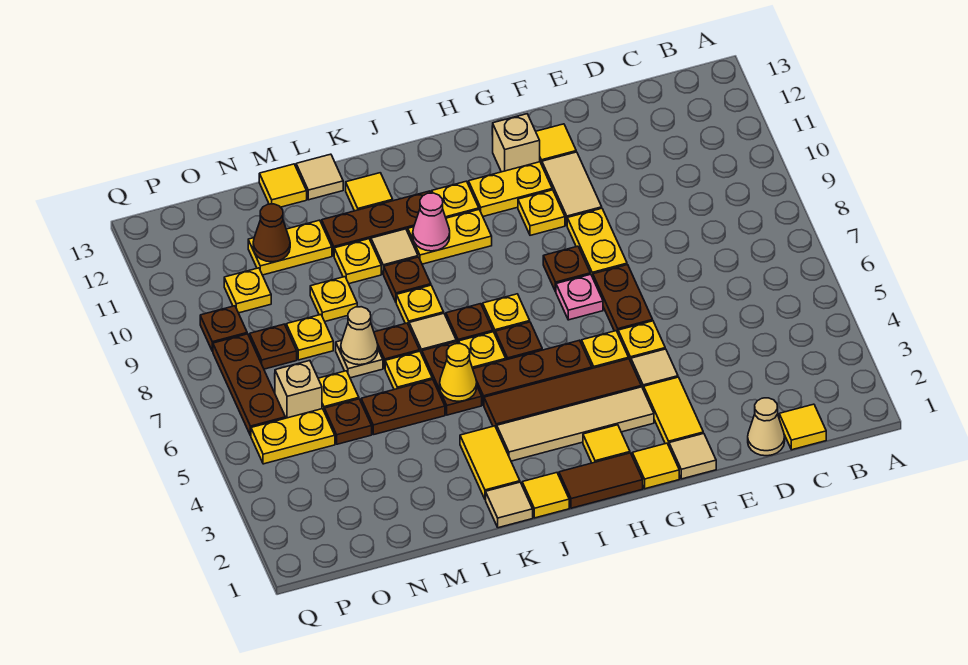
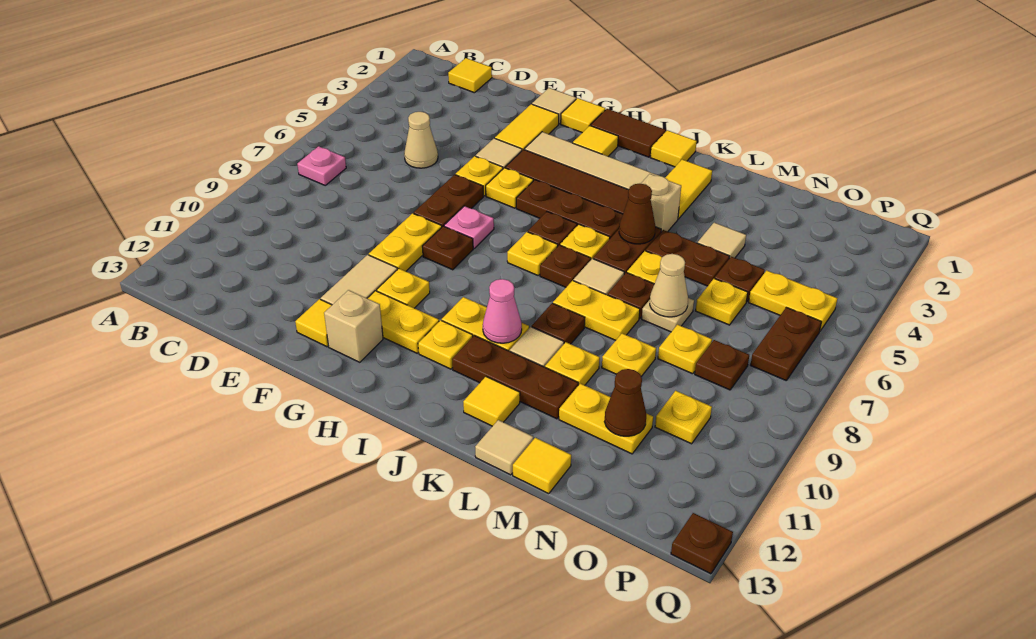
none -> pink plate B7 level 1
tan cone D1 level 1 -> tan cone D5 level 1
tan tile K1 level 1 -> tan tile M4 level 1
yellow cone K5 level 2 -> brown cone K5 level 2
yellow plate K8 level 1 -> yellow plate K8:L8 level 1
tan brick O6 level 1 -> tan brick K4 level 1
brown plate P6:P8 level 1 -> brown plate P6:P7 level 1
brown plate P9 level 1 -> brown plate Q13 level 1

